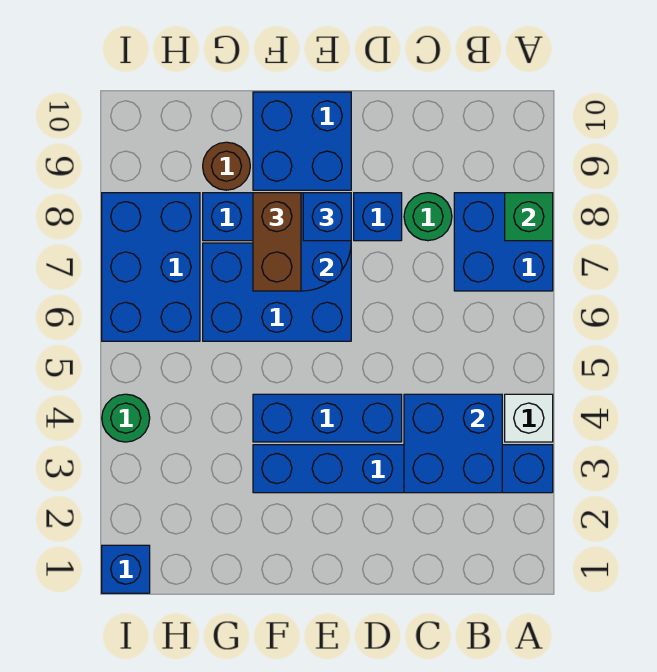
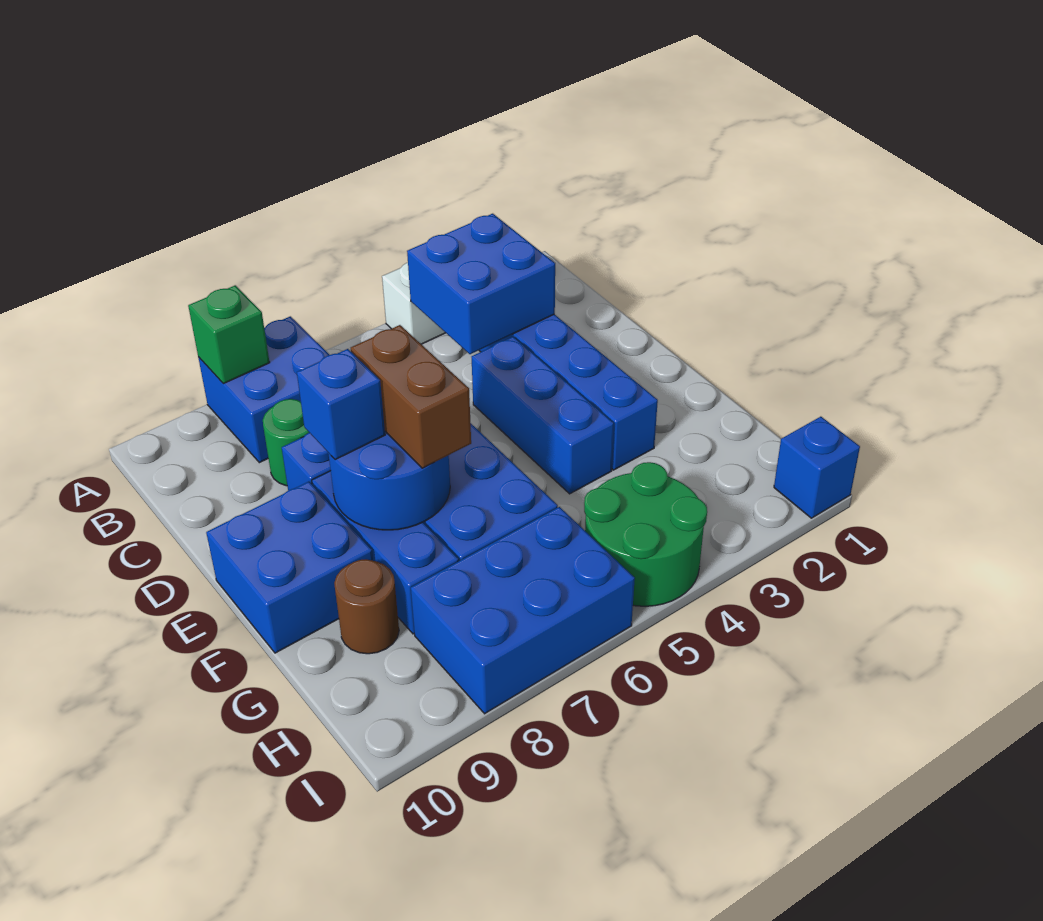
brown brick F7:F8 level 3 -> brown brick E7:F7 level 3
green round brick I4 level 1 -> green round brick H4:I5 level 1

